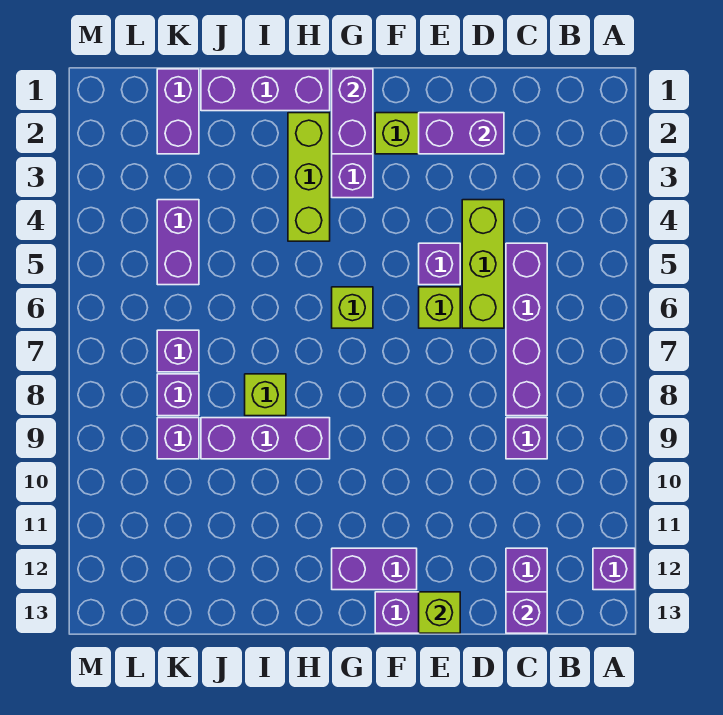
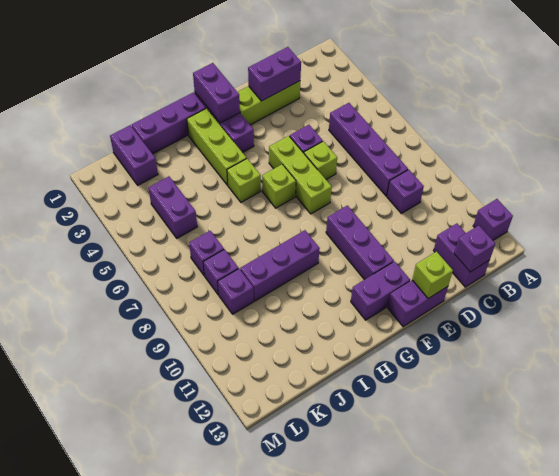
lime brick D4:D6 level 1 -> lime brick F5:F7 level 1
none -> purple brick F9:F11 level 1
lime brick I8 level 1 -> lime brick H5 level 1

